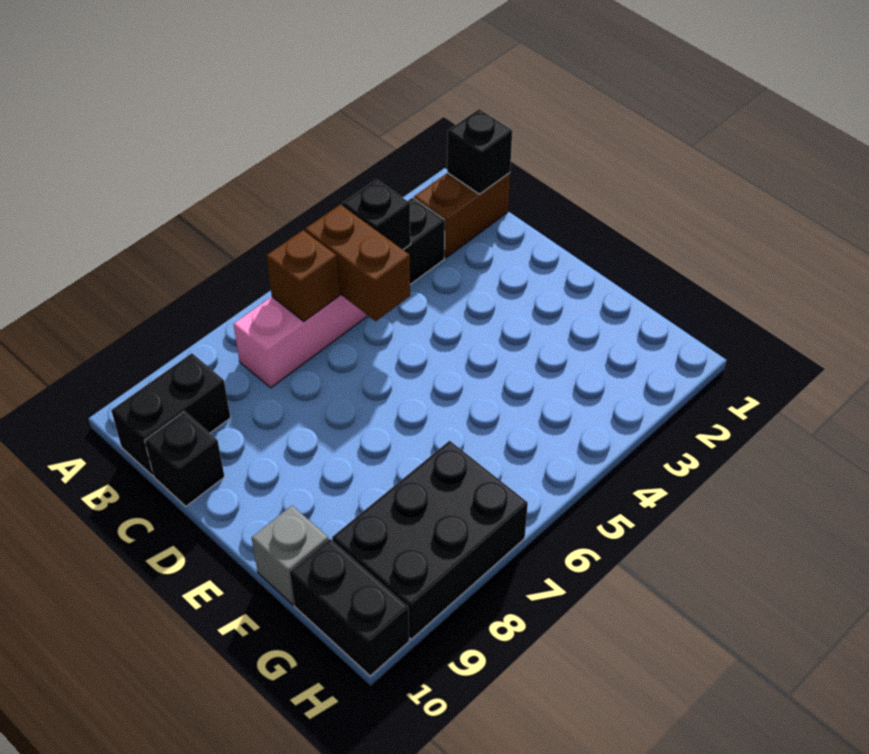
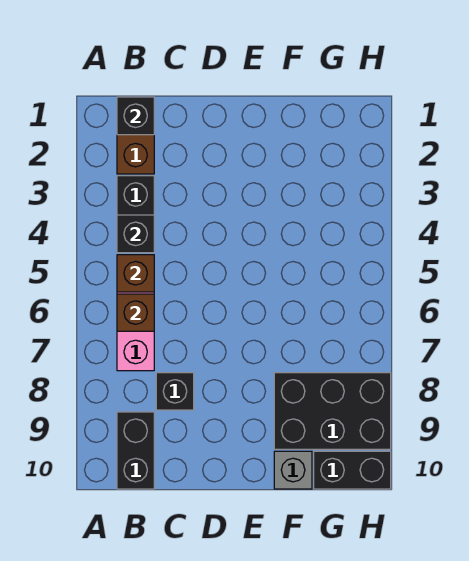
brown brick B5:C5 level 2 -> brown brick B5 level 2
black brick C10 level 1 -> black brick C8 level 1
black brick G7:H9 level 1 -> black brick F8:H9 level 1

